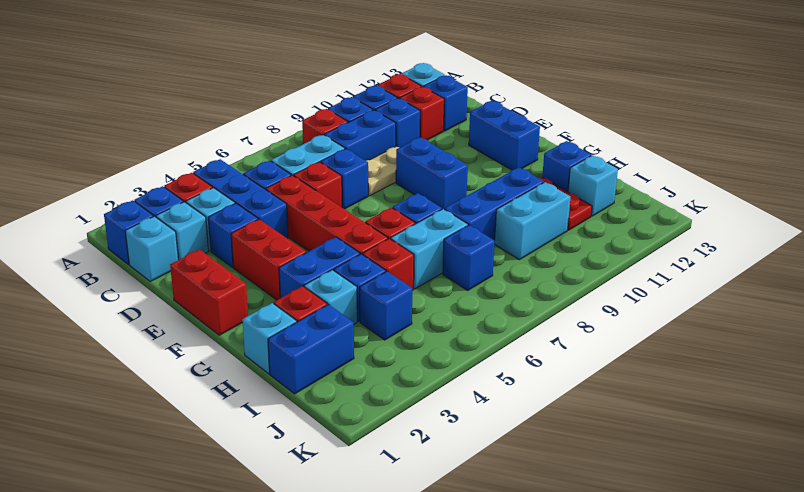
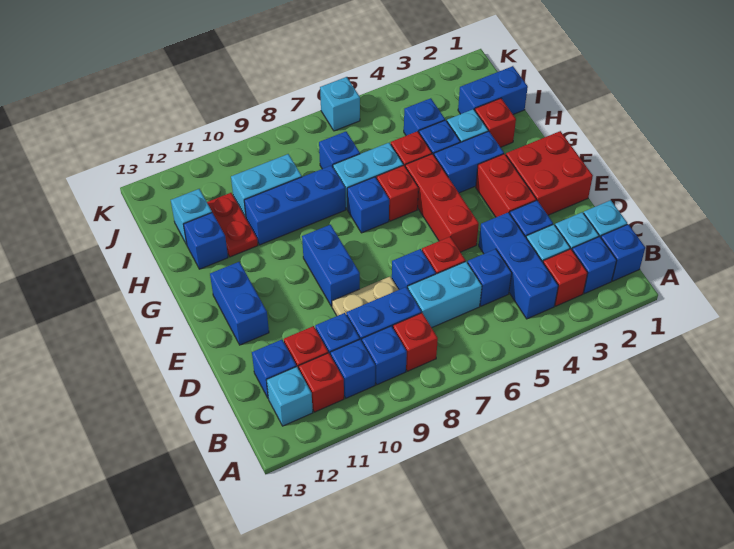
red brick D5:G5 level 1 -> red brick E5:G5 level 1
red brick E1:F1 level 1 -> red brick E1:F2 level 1
cyan brick H1 level 1 -> cyan brick K6 level 1

